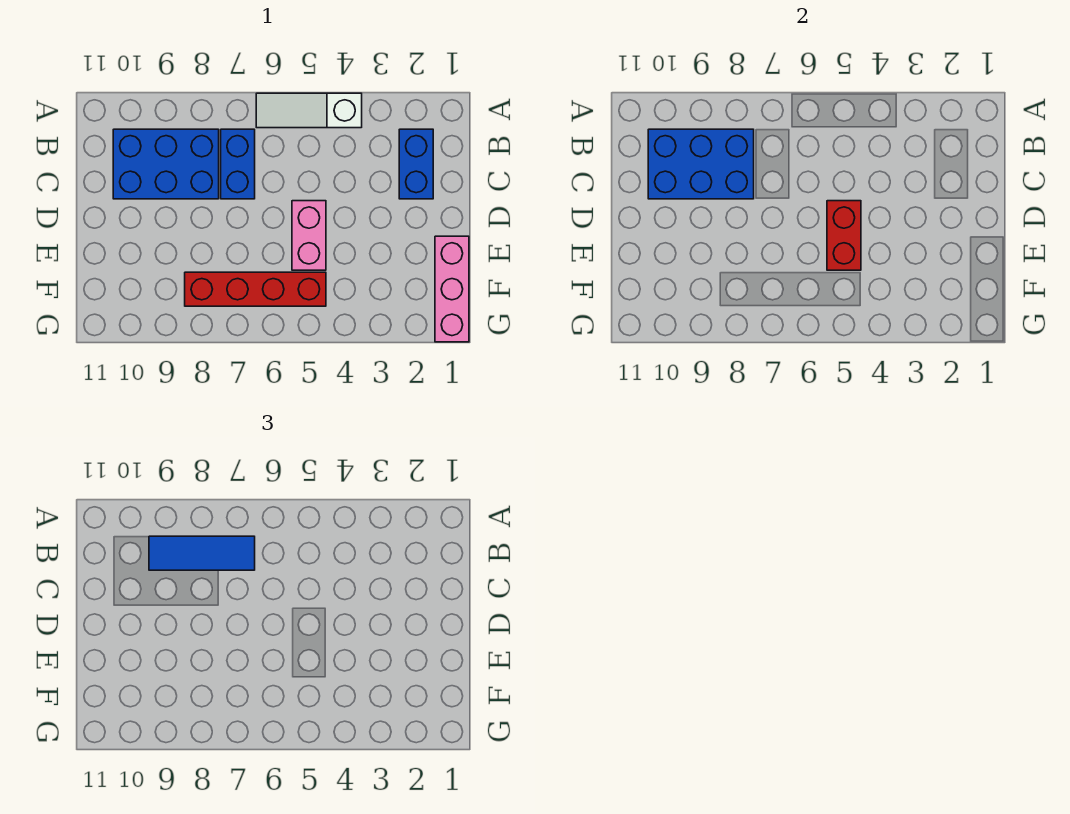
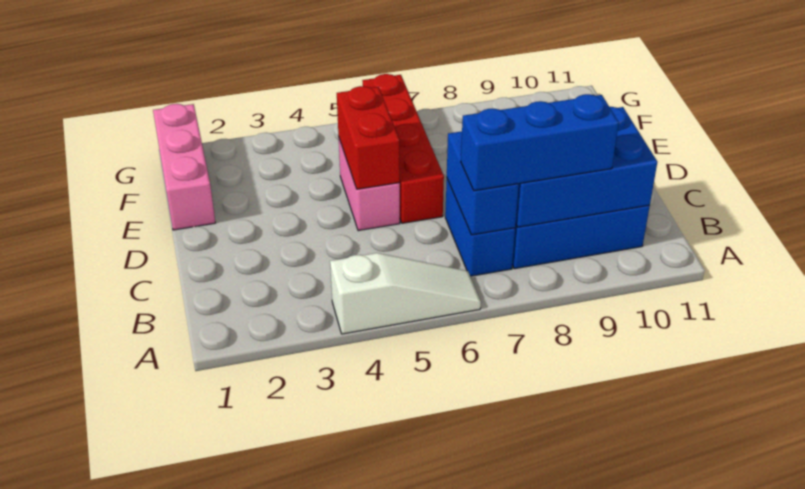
blue brick B2:C2 level 1 -> blue brick B7:C7 level 2
blue tile B7:B9 level 3 -> blue brick B7:B9 level 3
red brick F5:F8 level 1 -> red brick D6:G6 level 1

